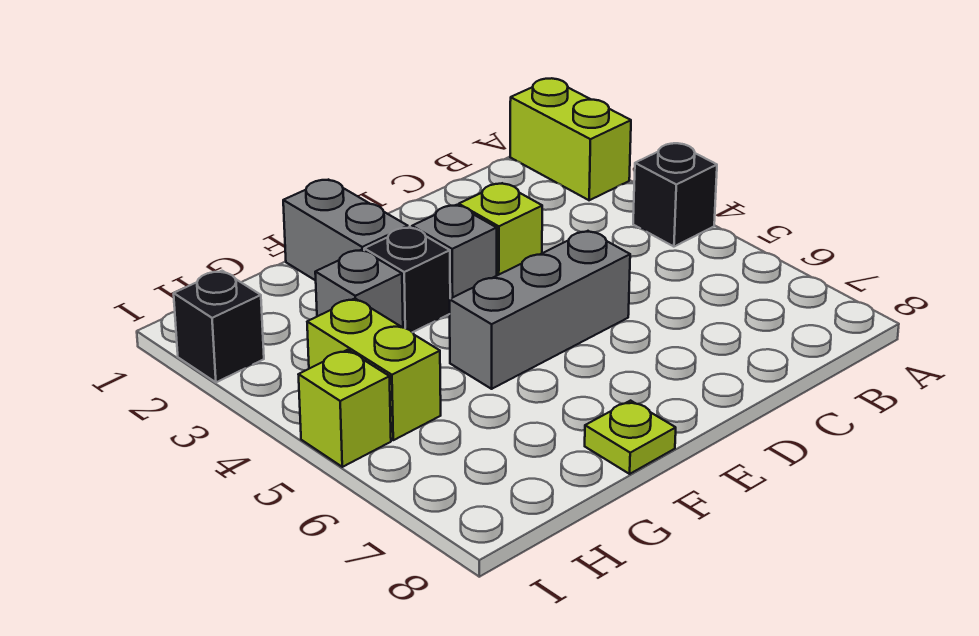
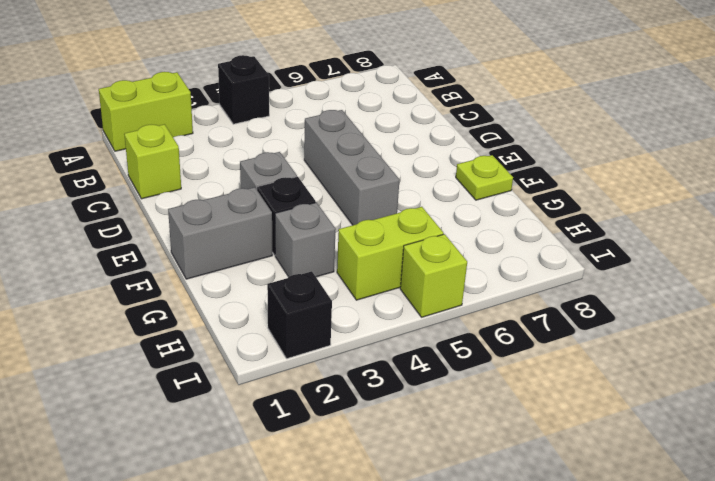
lime brick D3 level 1 -> lime brick C1 level 1

